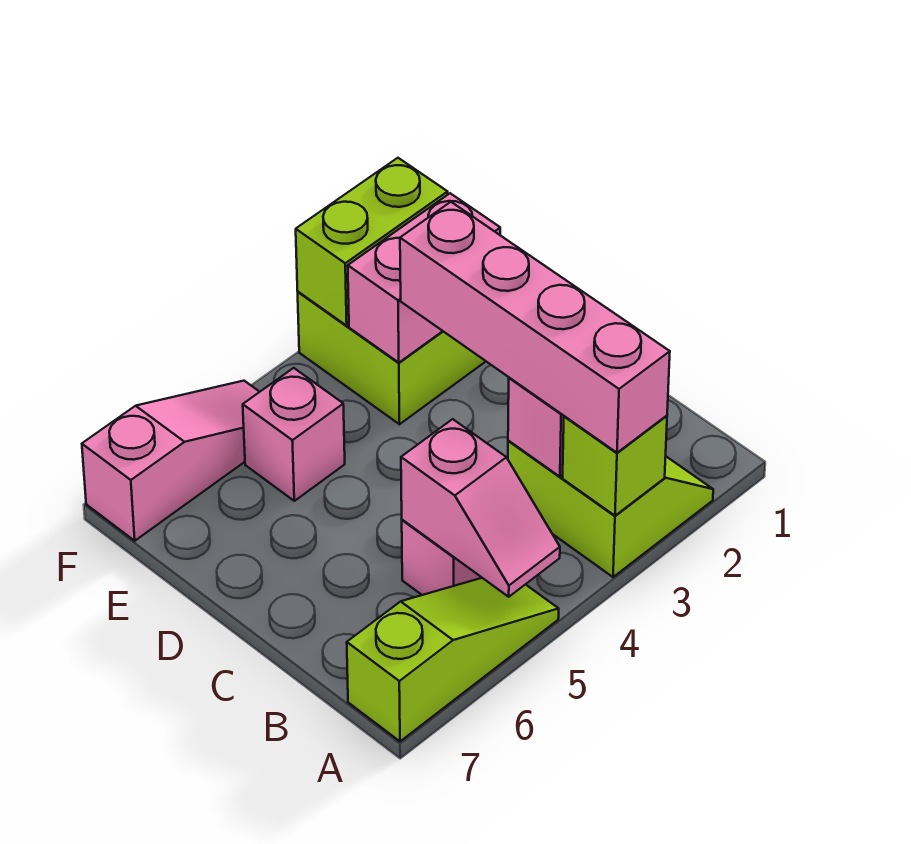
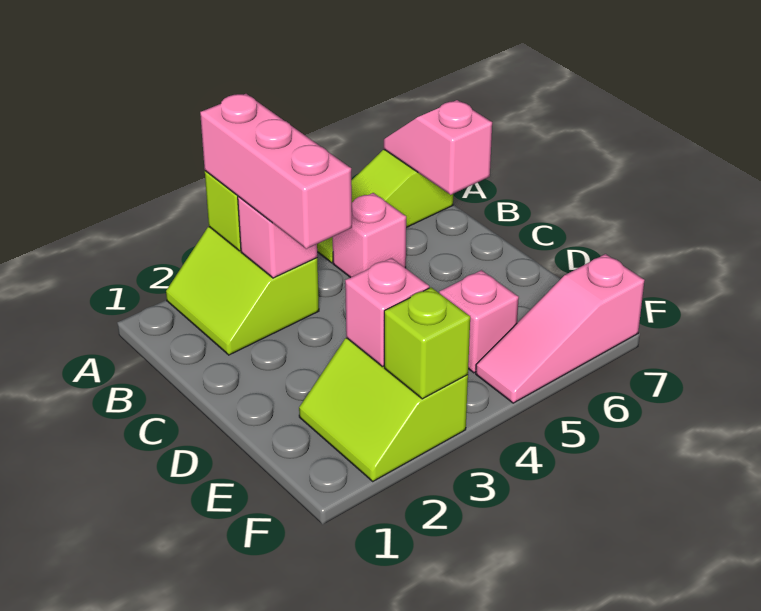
pink brick A3:D3 level 3 -> pink brick A3:C3 level 3
pink slope A5:B5 level 2 top B -> pink slope A7:B7 level 2 top B
pink brick E2:E3 level 2 -> pink brick E3 level 2
lime brick F2:F3 level 2 -> lime brick F3 level 2

